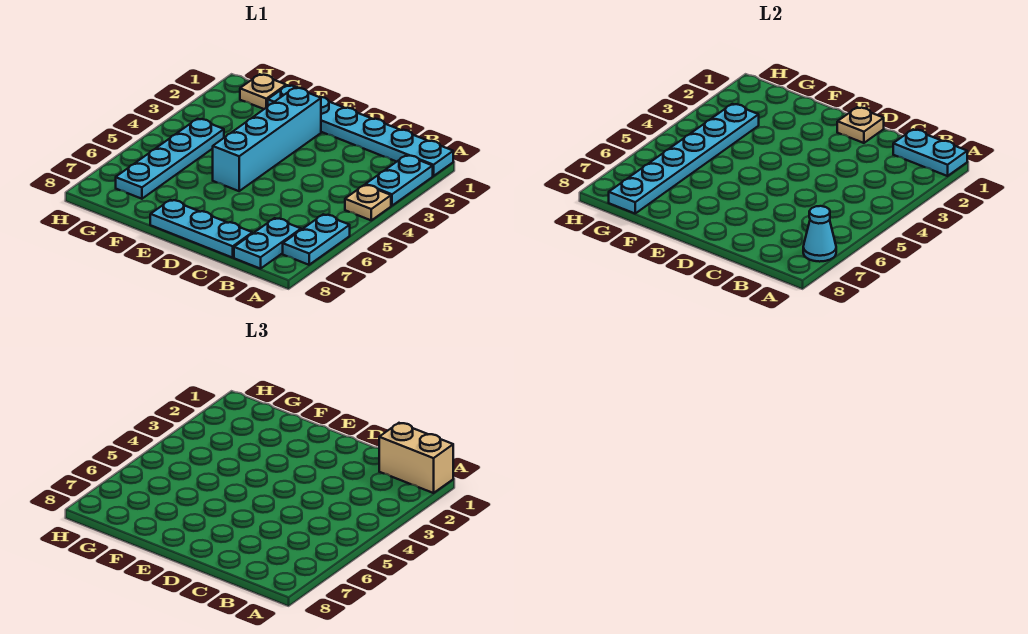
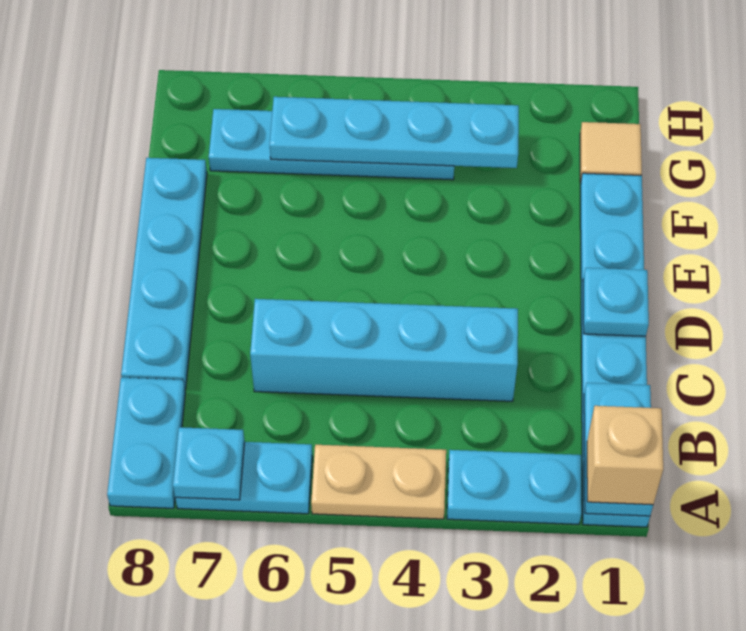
tan brick A1:B1 level 3 -> tan brick A1 level 3
tan plate A4 level 1 -> tan plate A4:A5 level 1
cyan cone A7 level 2 -> cyan plate A7 level 2
cyan plate B7:B8 level 1 -> cyan plate A8:B8 level 1
cyan plate C8:E8 level 1 -> cyan plate C8:F8 level 1
tan plate D1 level 2 -> cyan plate D1 level 2
cyan brick E2:E5 level 1 -> cyan brick C3:C6 level 1
tan plate G1 level 1 -> tan tile G1 level 1
cyan plate G3:G8 level 2 -> cyan plate G3:G6 level 2

